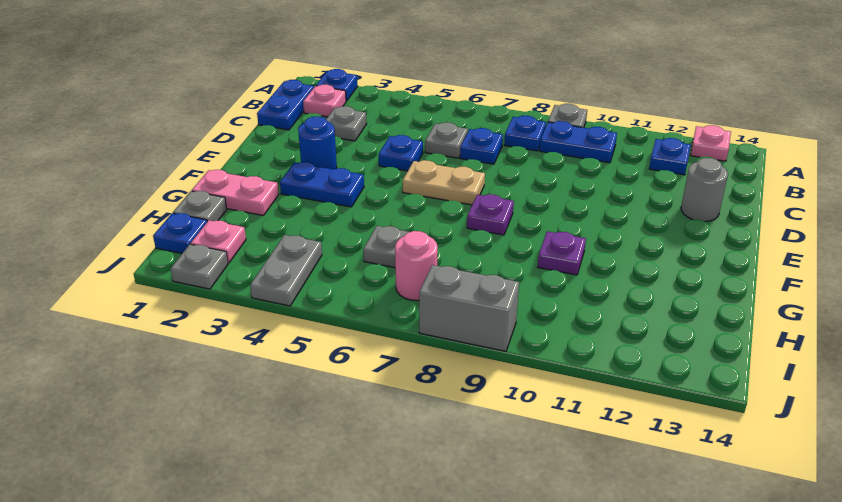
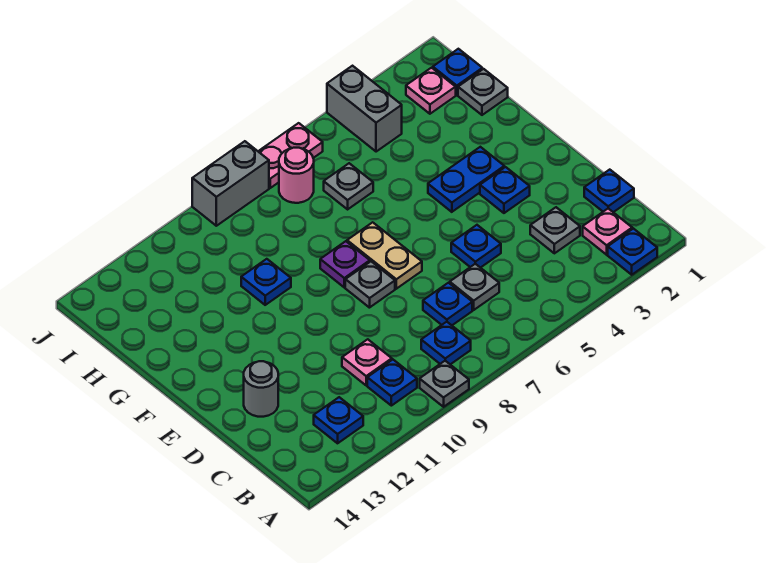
pink plate A13 level 1 -> pink plate C10 level 1
blue plate B1:C1 level 1 -> blue plate C1 level 1
blue plate B9:B10 level 1 -> blue plate B10 level 1
blue round brick E3 level 1 -> blue plate E3 level 1
tan plate E6:E7 level 1 -> tan plate E7:F7 level 1
pink plate G1:G2 level 1 -> pink plate J6:J7 level 1
purple plate G10 level 1 -> blue plate G10 level 1
grey plate I4:J4 level 1 -> grey brick I4:J4 level 1
grey plate J2 level 1 -> grey plate E8 level 1

